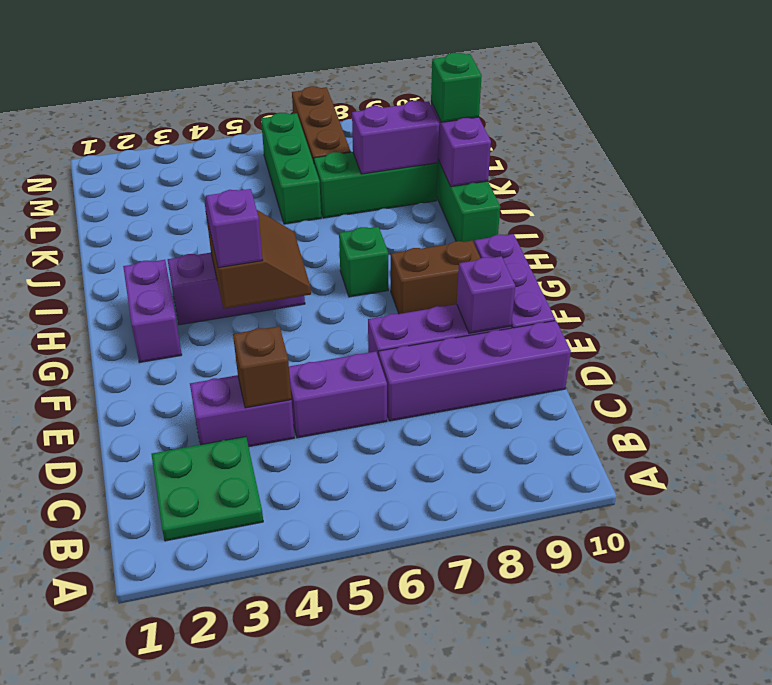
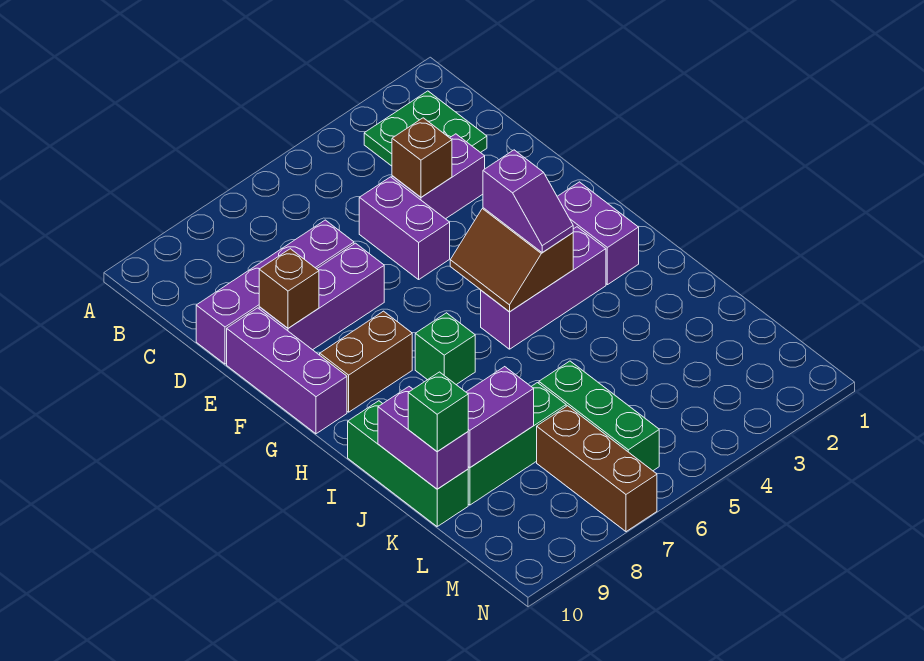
purple brick D5:D6 level 1 -> purple brick D5:E5 level 1
purple brick E9 level 2 -> brown brick E9 level 2

